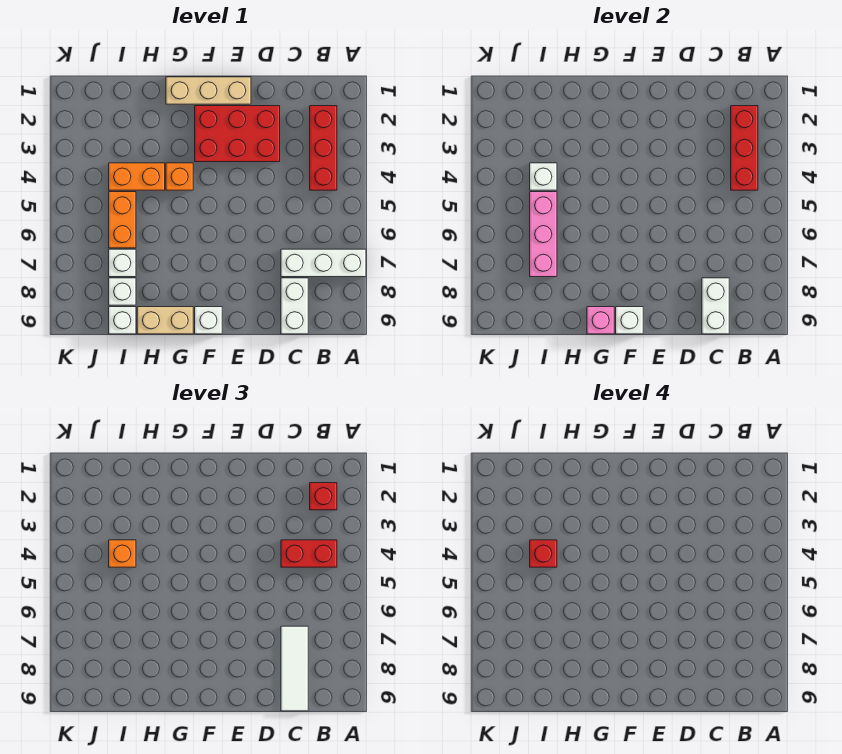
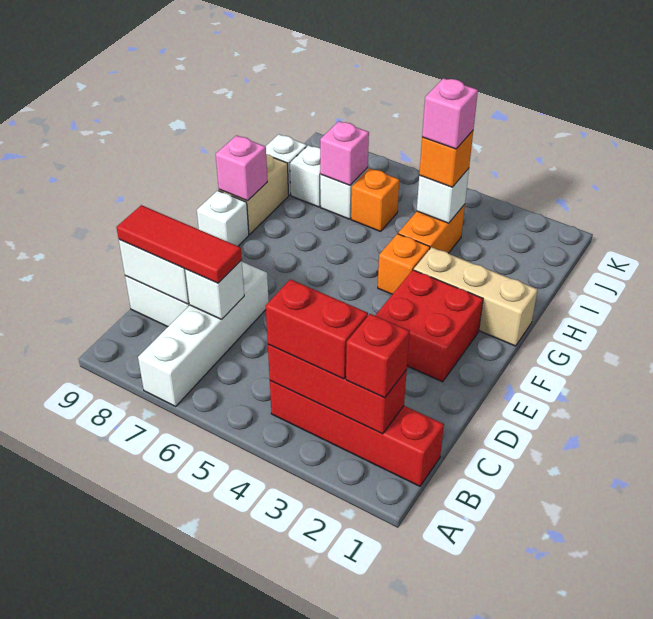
white brick A7:C7 level 1 -> white brick A7:D7 level 1
red brick B2:B4 level 1 -> red brick B1:B4 level 1
red brick B4:C4 level 3 -> red brick B3:B4 level 3
white tile C7:C9 level 3 -> red tile C7:C9 level 3
red brick D2:F3 level 1 -> red brick E2:F3 level 1
tan brick E1:G1 level 1 -> tan brick G1:G3 level 1
white brick F9 level 2 -> white brick C7 level 2
red brick I4 level 4 -> pink brick I4 level 4
orange brick I5:I6 level 1 -> orange brick I6 level 1
pink brick I5:I7 level 2 -> pink brick I7 level 2

